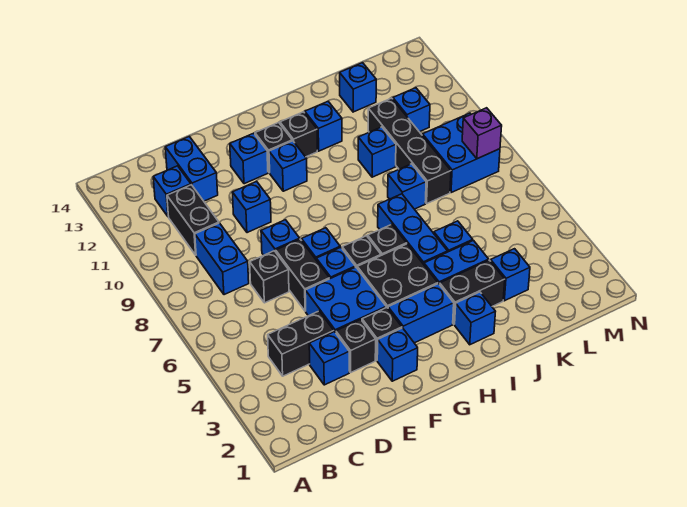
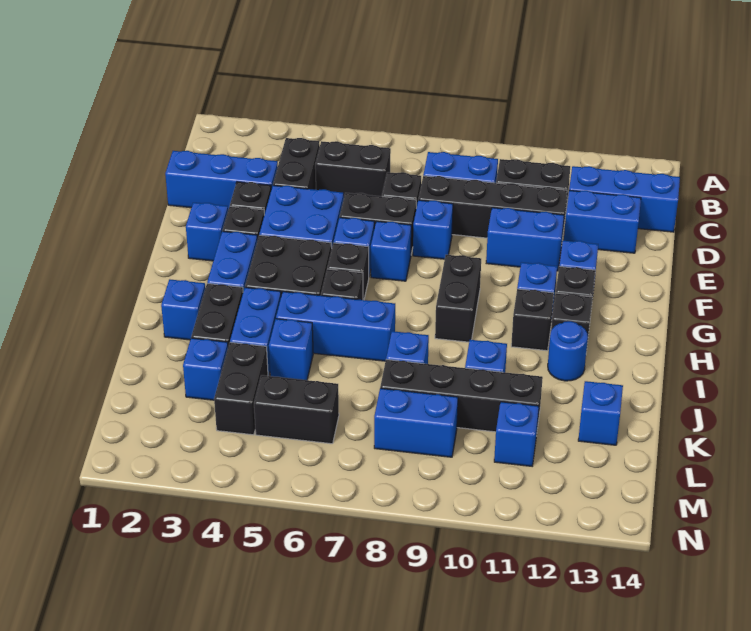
none -> black brick C5:C6 level 1
blue brick C12 level 1 -> blue brick C12:C14 level 1
blue brick D3 level 1 -> blue brick D1:D3 level 1
none -> black brick D8:D11 level 1
blue brick E10 level 1 -> blue brick E10:E11 level 1
none -> black brick G9:H9 level 1
none -> black brick H11 level 1
blue brick I12 level 1 -> blue round brick I12 level 1
none -> black brick K4:L4 level 1
none -> black brick L5:L6 level 1
blue brick L8:M9 level 1 -> blue brick L8:L9 level 1
purple brick M8 level 2 -> none

